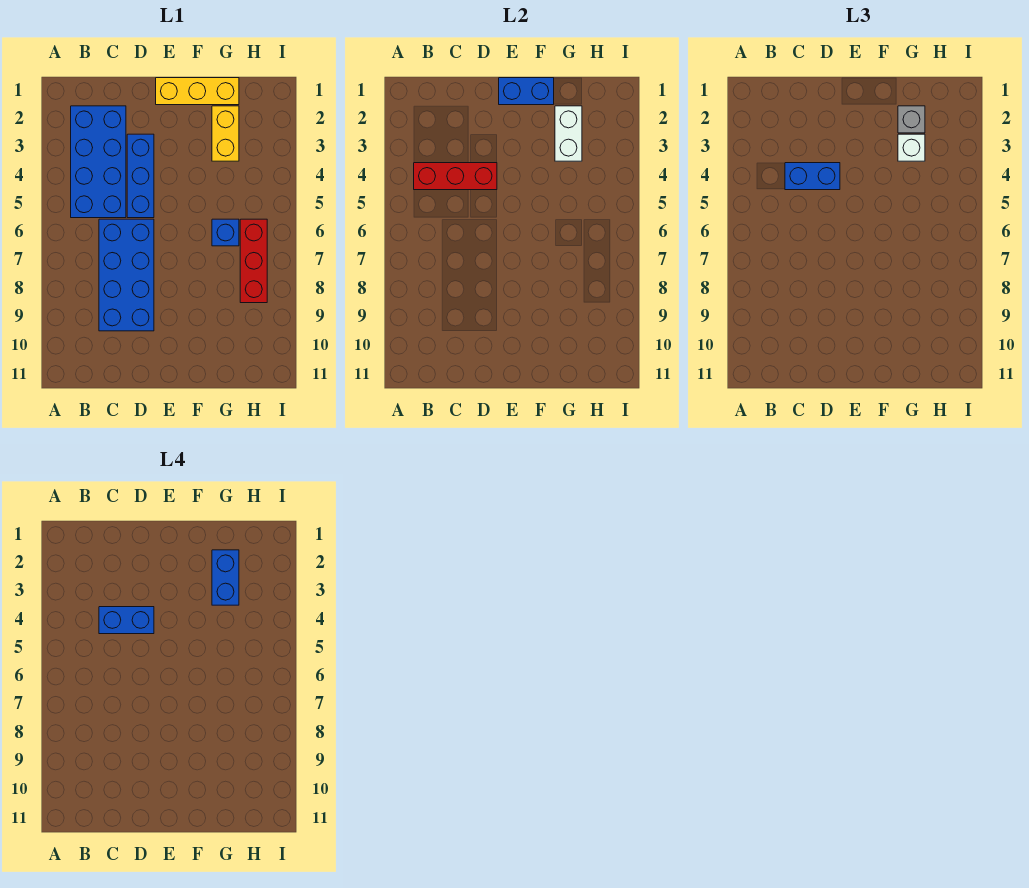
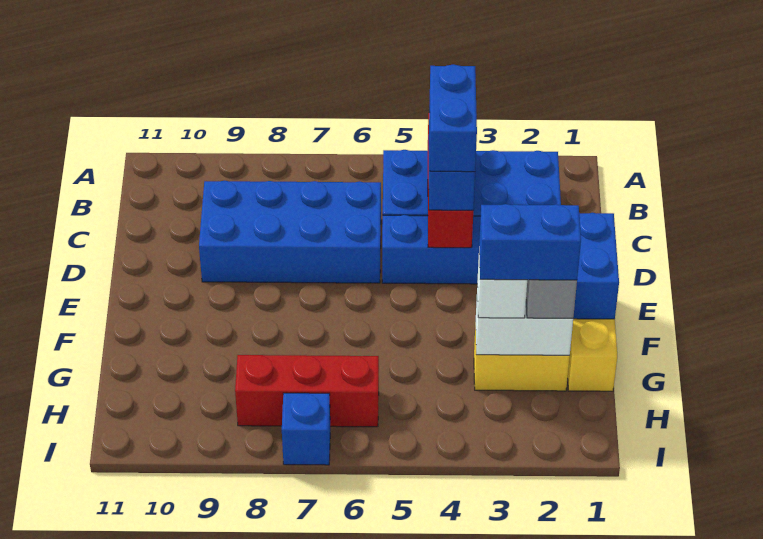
blue brick G6 level 1 -> blue brick I7 level 1

